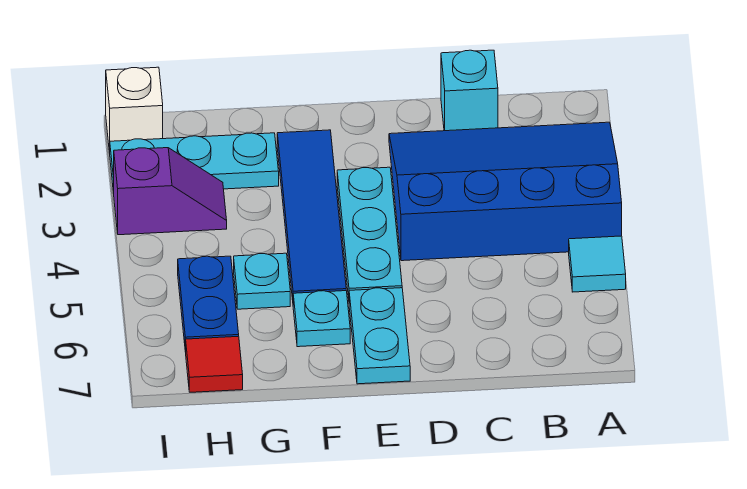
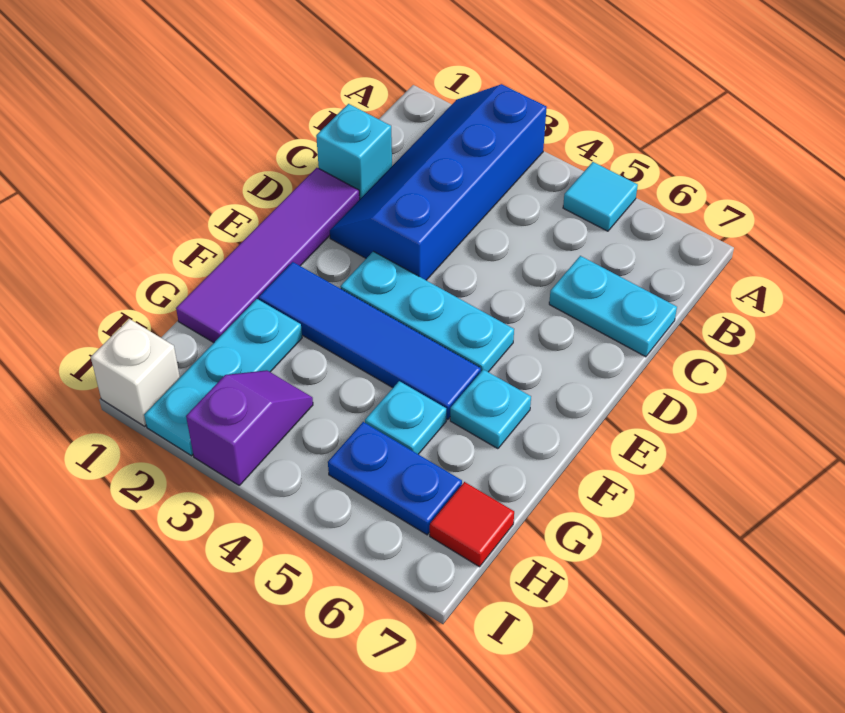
blue slope A2:D4 level 1 top 4 -> blue slope A2:D3 level 1 top 3
none -> purple tile D1:G1 level 1
cyan plate E6:E7 level 1 -> cyan plate C6:C7 level 1

